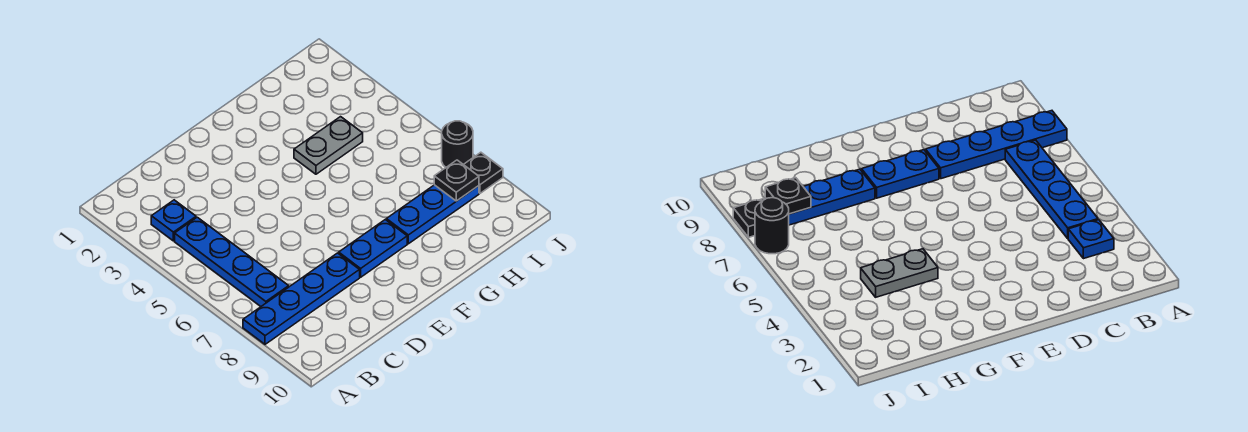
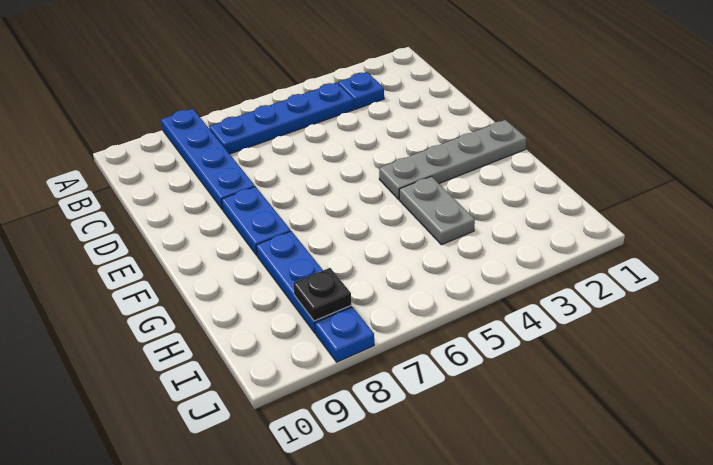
none -> grey plate F1:F4 level 1
black round brick J7 level 1 -> none
black plate J8 level 1 -> blue plate J8 level 1

